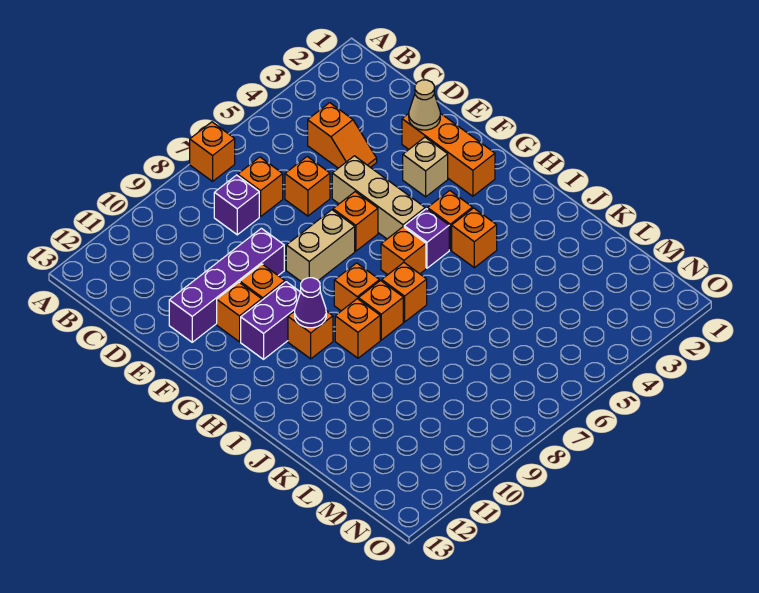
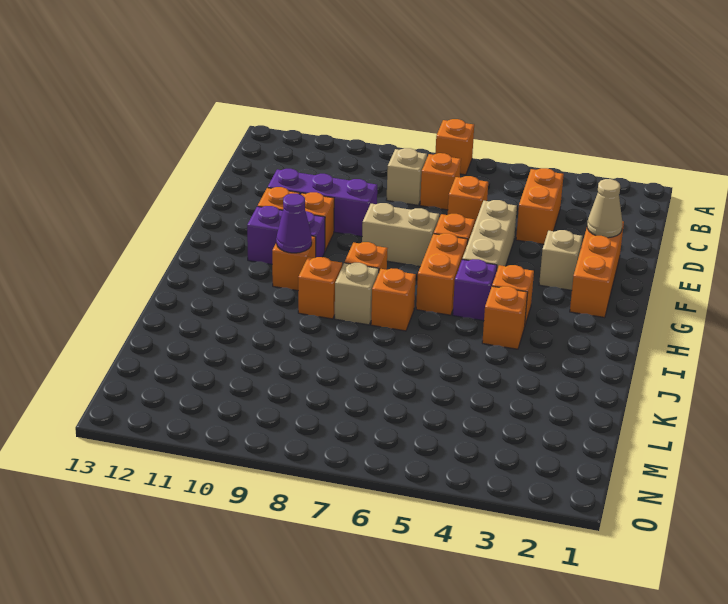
orange slope C4:D4 level 1 top C -> orange brick C4:D4 level 1
purple brick C8 level 1 -> tan brick C8 level 1
purple brick E9:E12 level 1 -> purple brick E9:E11 level 1
orange brick H6 level 1 -> orange brick G6:H6 level 1
orange brick I8 level 1 -> tan brick I8 level 1

